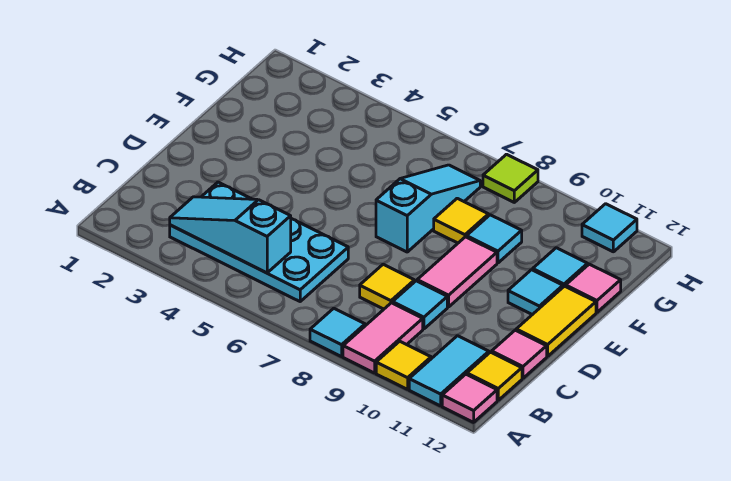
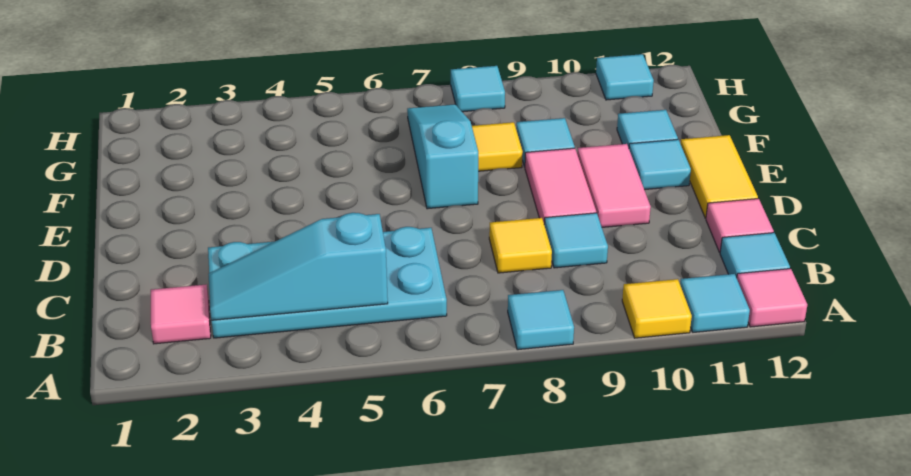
pink tile A9:B9 level 1 -> pink tile D10:E10 level 1
cyan tile A11:B11 level 1 -> cyan tile A11 level 1
yellow tile B12 level 1 -> cyan tile B12 level 1
pink tile F12 level 1 -> pink tile B2 level 1
lime tile H8 level 1 -> cyan tile H8 level 1

